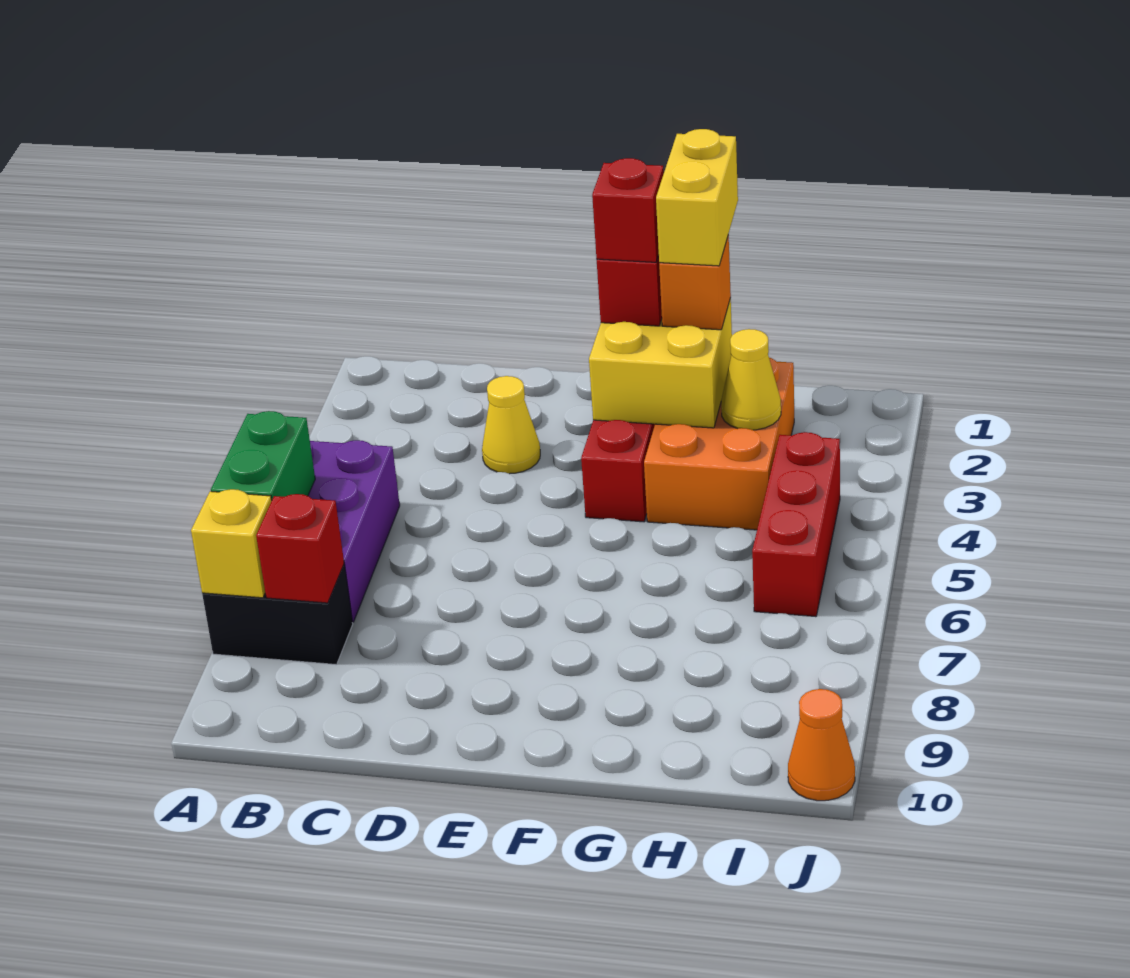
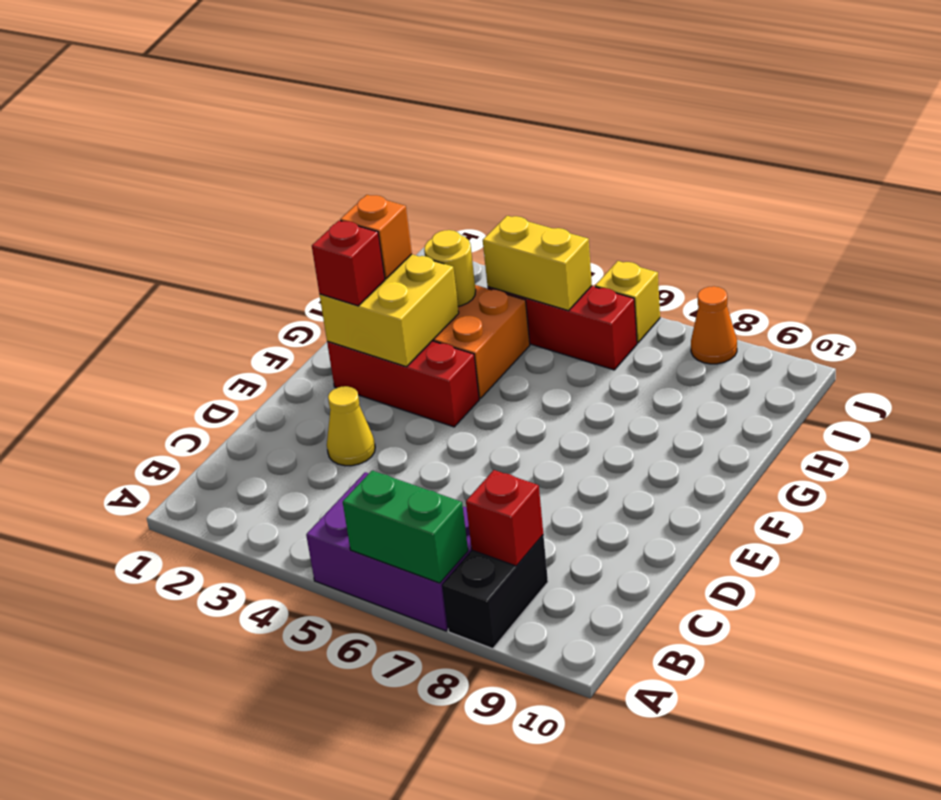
yellow brick A8 level 2 -> yellow brick J6 level 1
red brick F2 level 4 -> none
yellow brick G1:G2 level 4 -> yellow brick I4:I5 level 2
yellow cone H3 level 2 -> yellow round brick H3 level 2
orange cone J10 level 1 -> orange cone J8 level 1

